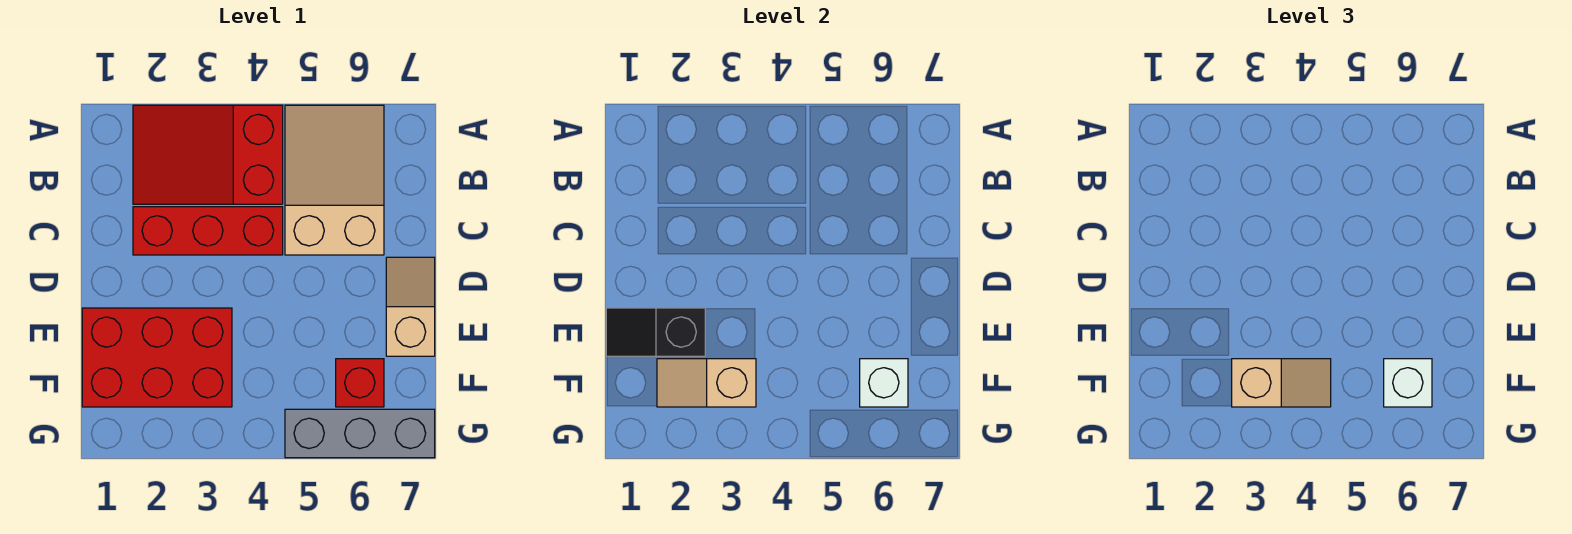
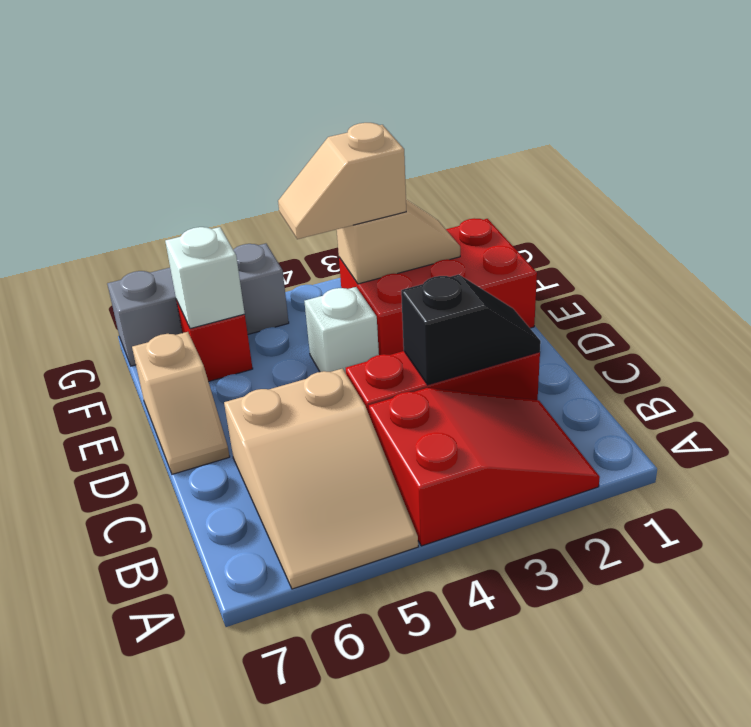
black slope E1:E2 level 2 top 2 -> black slope C2:C3 level 2 top 3
white brick F6 level 3 -> white brick E4 level 1

